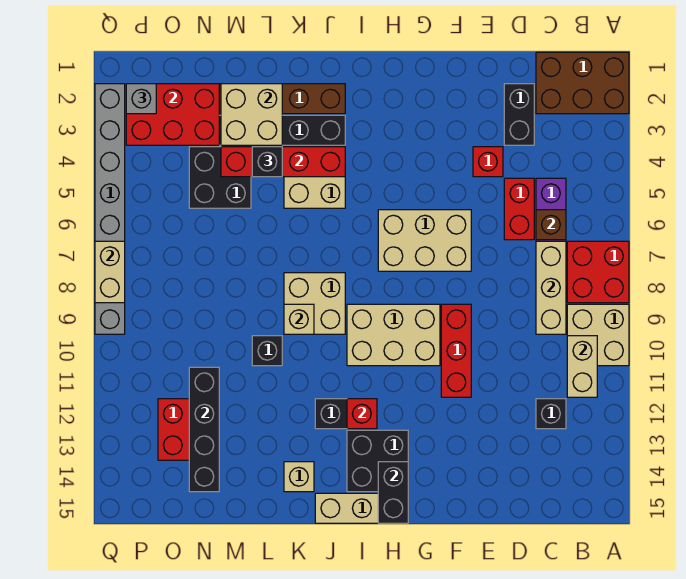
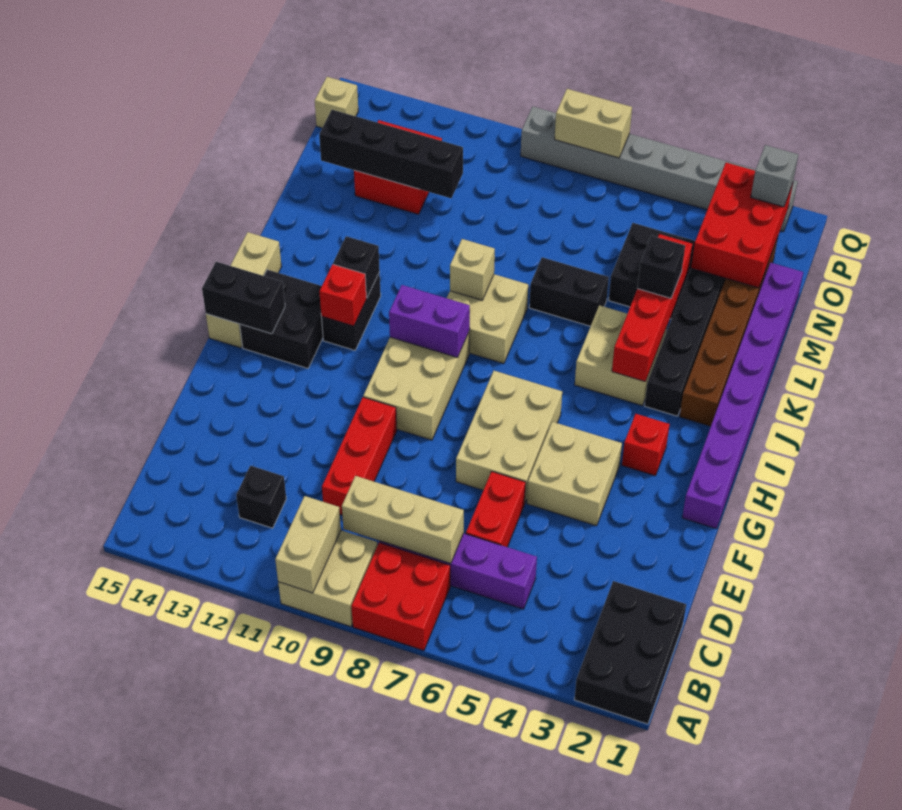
brown brick A1:C2 level 1 -> black brick A1:C2 level 1
tan brick B10:B11 level 2 -> tan brick A10:B10 level 2
brown brick C6 level 2 -> none
black brick D2:D3 level 1 -> black brick L6:L7 level 1
red brick D5:D6 level 1 -> red brick D6:E6 level 1
red brick E4 level 1 -> red brick H3 level 1
red brick F9:F11 level 1 -> red brick D10:F10 level 1
none -> purple brick G1:N1 level 1
none -> purple brick I9:I10 level 2
tan brick K14 level 1 -> tan brick P15 level 1
tan brick L2:M3 level 2 -> tan brick F4:G5 level 1
black brick L10 level 1 -> black brick J12 level 2

